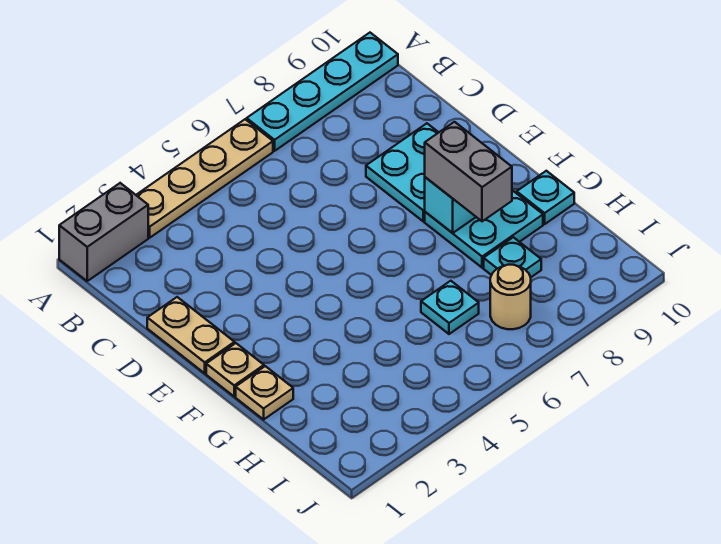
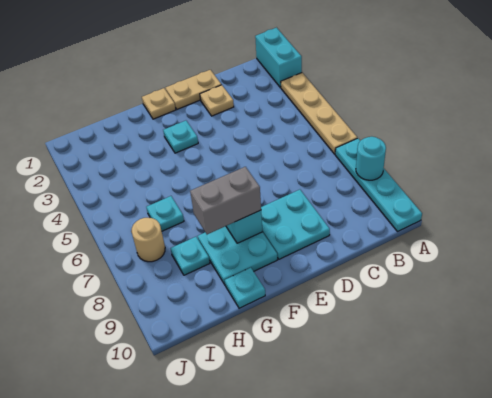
grey brick A1:A2 level 1 -> cyan brick A1:A2 level 1
none -> cyan round brick A8 level 2
none -> cyan plate F3 level 1
tan plate G1 level 1 -> tan plate D2 level 1

